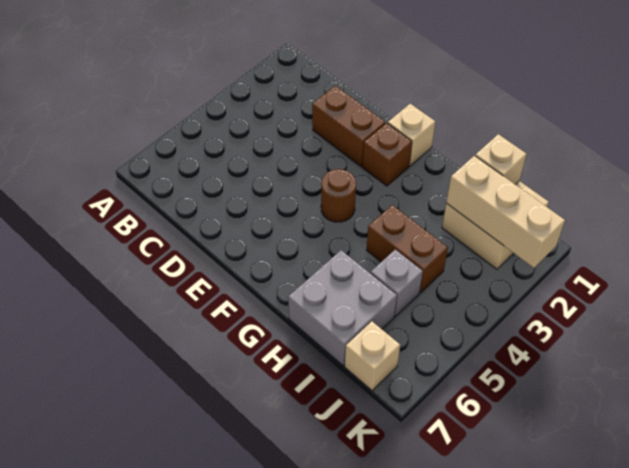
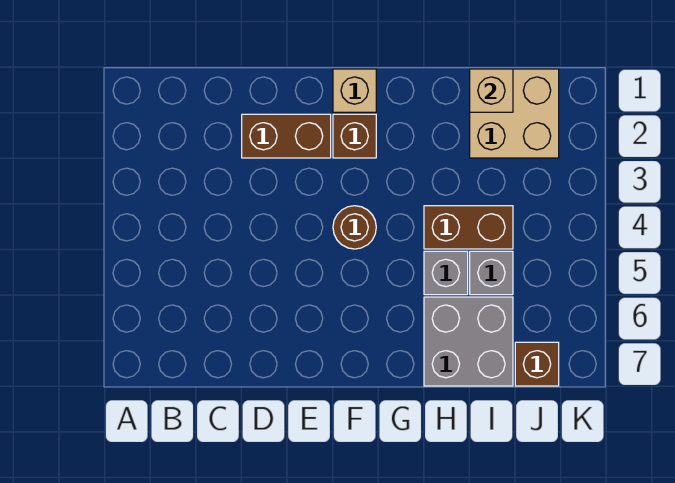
none -> grey brick H5 level 1
tan brick I2:K2 level 2 -> none
tan brick J7 level 1 -> brown brick J7 level 1

